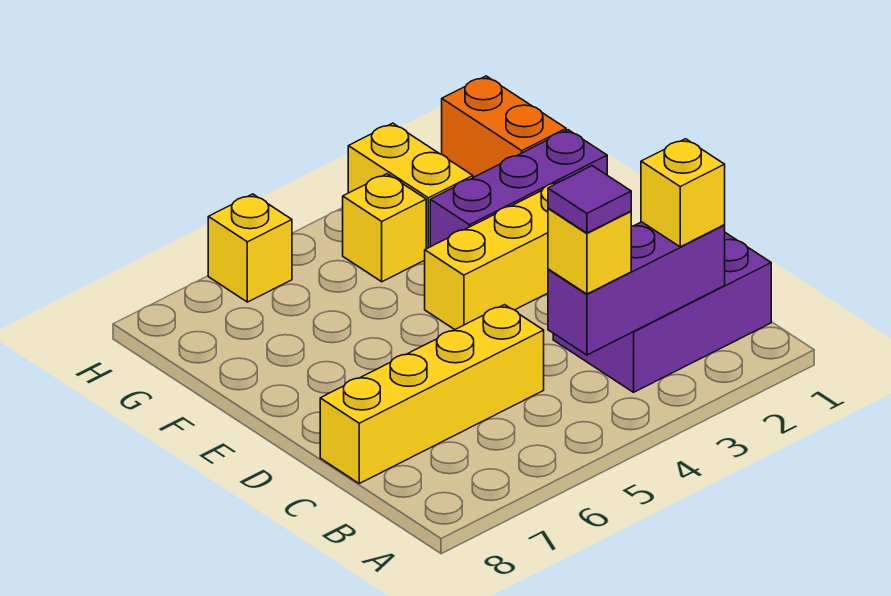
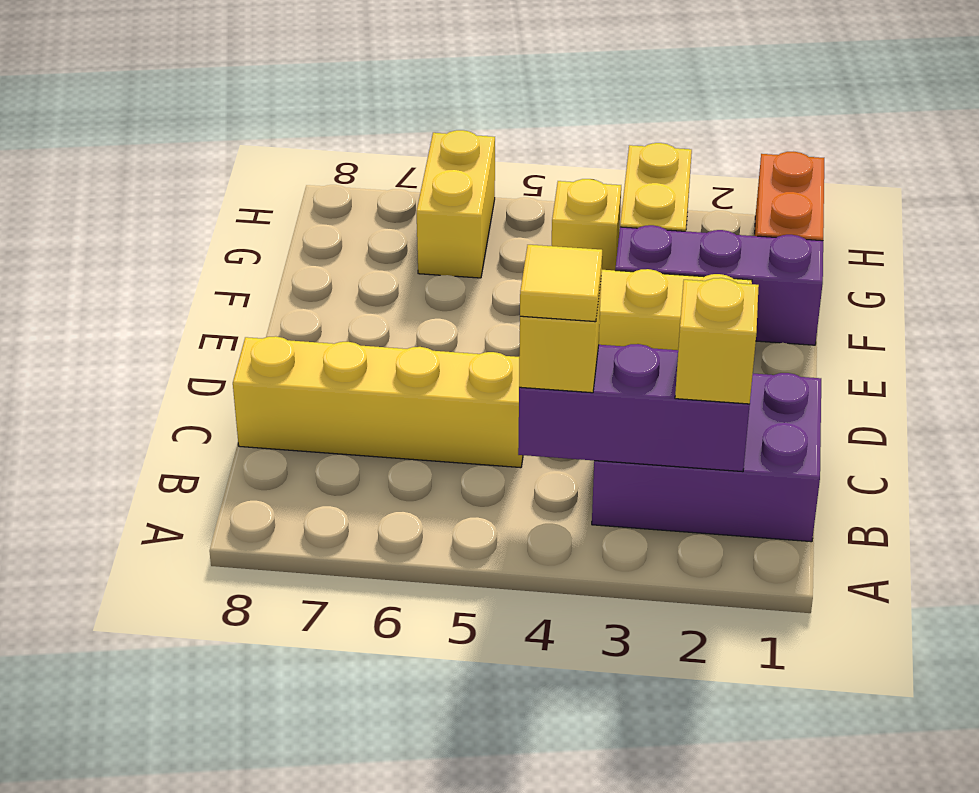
purple tile B4 level 4 -> yellow tile B4 level 4
yellow brick H6 level 1 -> yellow brick G6:H6 level 1

